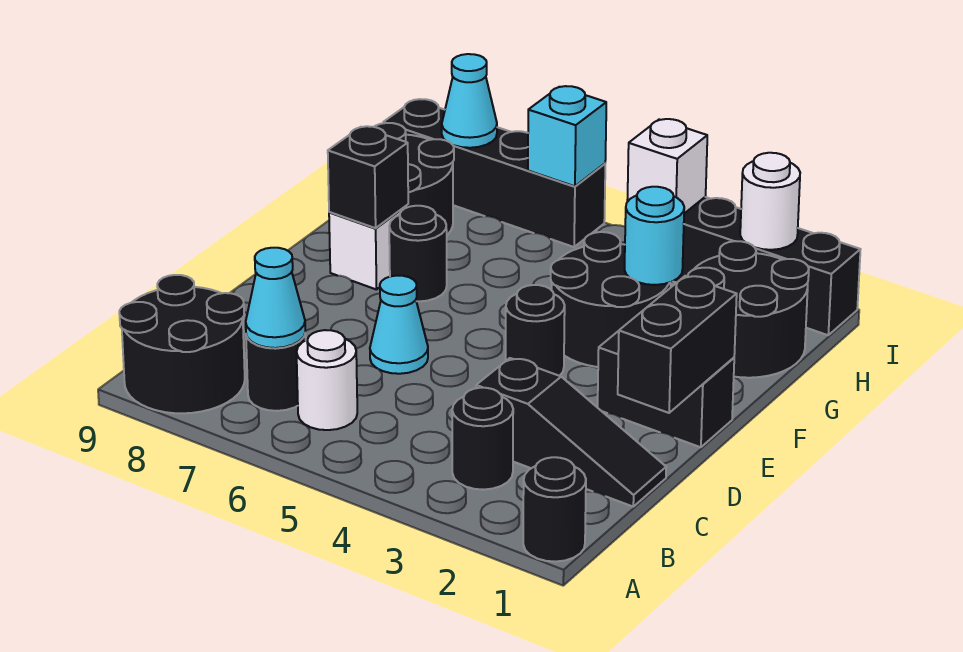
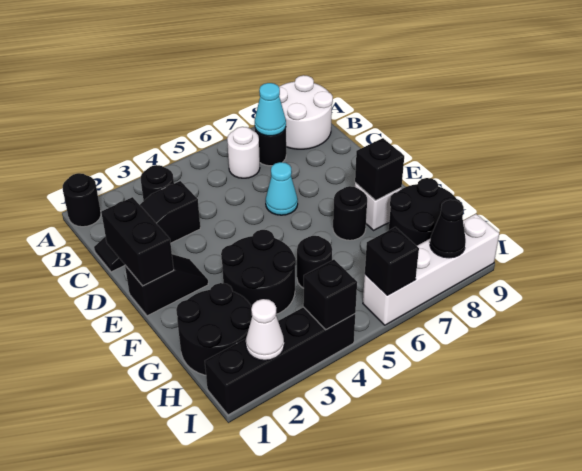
black round brick A8:B9 level 1 -> white round brick A8:B9 level 1
black brick E1:E2 level 1 -> black slope E1:E2 level 1 top 1
black round brick E4 level 1 -> black round brick G5 level 1
cyan round brick G3 level 2 -> none
white round brick I2 level 2 -> white cone I2 level 2
white brick I4 level 2 -> black brick I4 level 2
black brick I6:I9 level 1 -> white brick I6:I9 level 1
cyan brick I6 level 2 -> black brick I6 level 2
cyan cone I8 level 2 -> black cone I8 level 2

